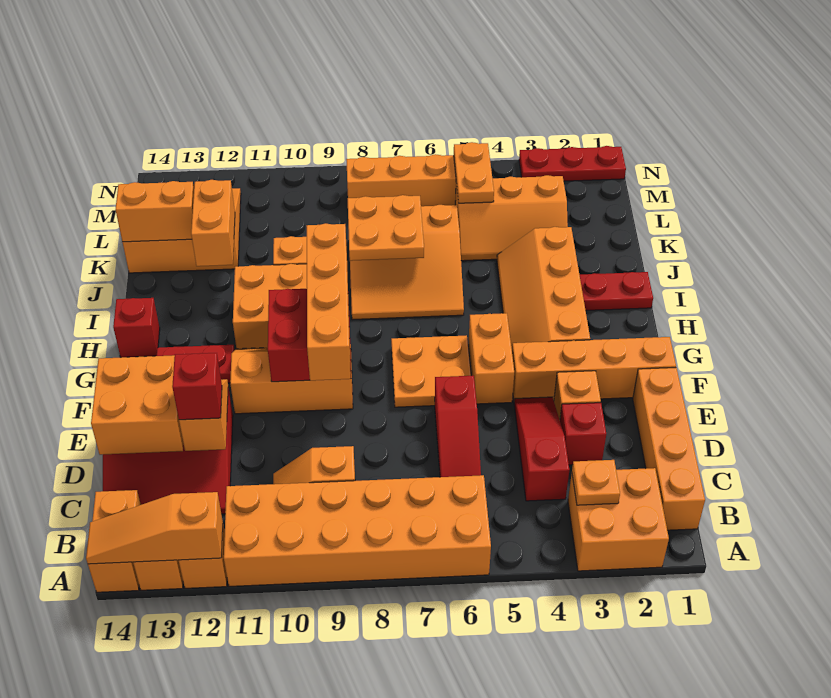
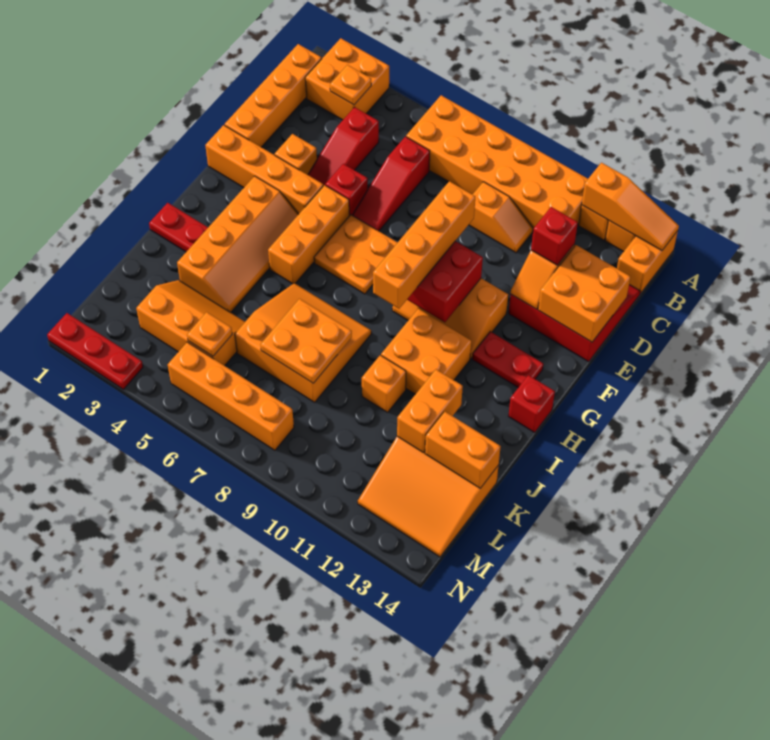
red slope C6:E6 level 1 top E -> red slope C6:E6 level 1 top C
red brick D3 level 1 -> red brick E5 level 1
orange brick F5:G5 level 1 -> orange brick F5:H5 level 1
orange plate L5:M5 level 2 -> orange plate L5 level 2

